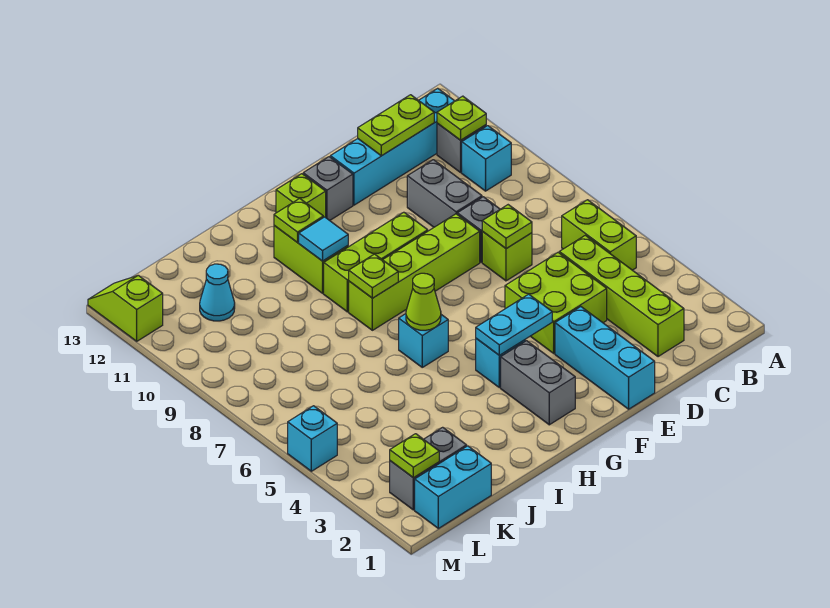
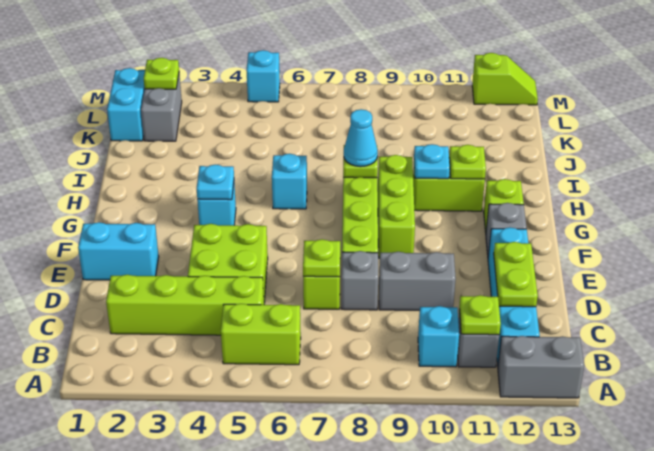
cyan brick E1:E3 level 1 -> cyan brick E1:E2 level 1
cyan plate F4:G4 level 2 -> cyan plate G4 level 2
grey brick G2:G3 level 1 -> grey brick A12:A13 level 1
lime cone H6 level 2 -> none
cyan tile H10 level 2 -> cyan plate H10 level 2
cyan cone K11 level 1 -> cyan cone H8 level 3

